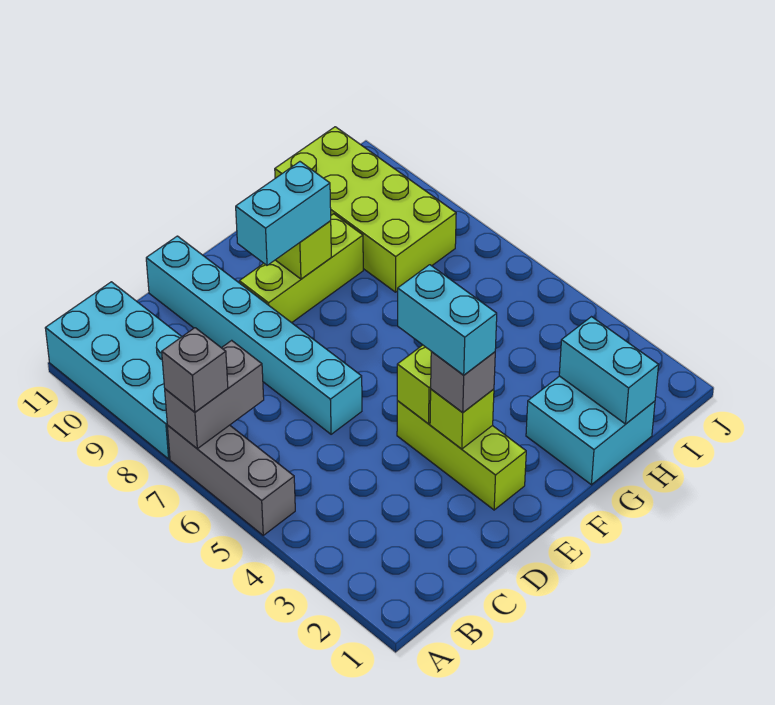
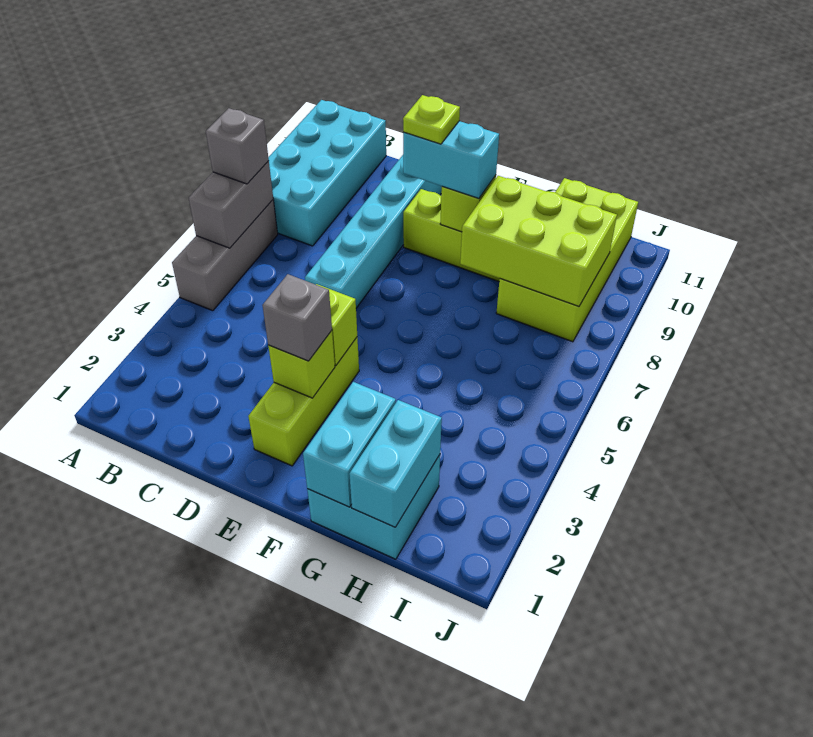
grey brick A7:B7 level 2 -> grey brick A6:A7 level 2
cyan brick E3:E4 level 4 -> cyan brick G1:G2 level 2
none -> lime plate E9 level 4
none -> lime brick G8:I9 level 2

